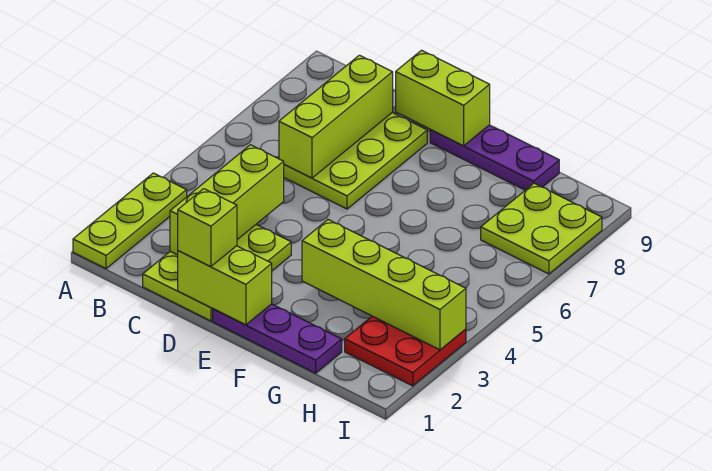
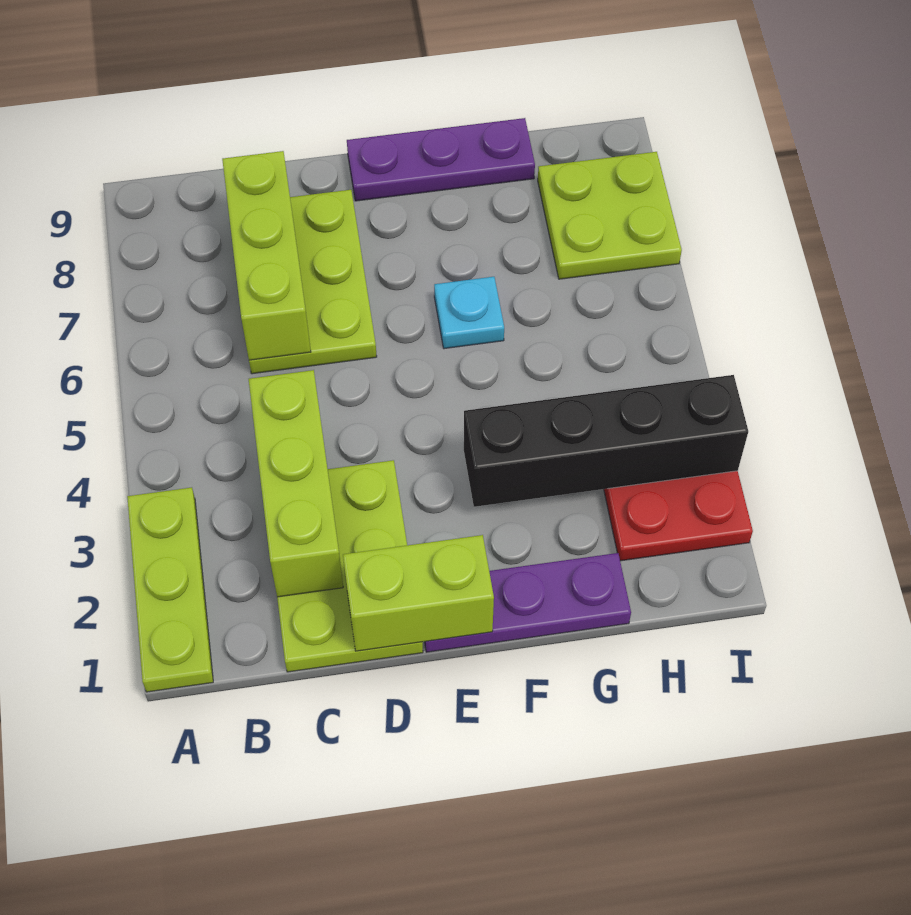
lime brick D1 level 3 -> none
lime brick D9:E9 level 2 -> none
lime brick F3:I3 level 2 -> black brick F3:I3 level 2
none -> cyan plate F6 level 1

